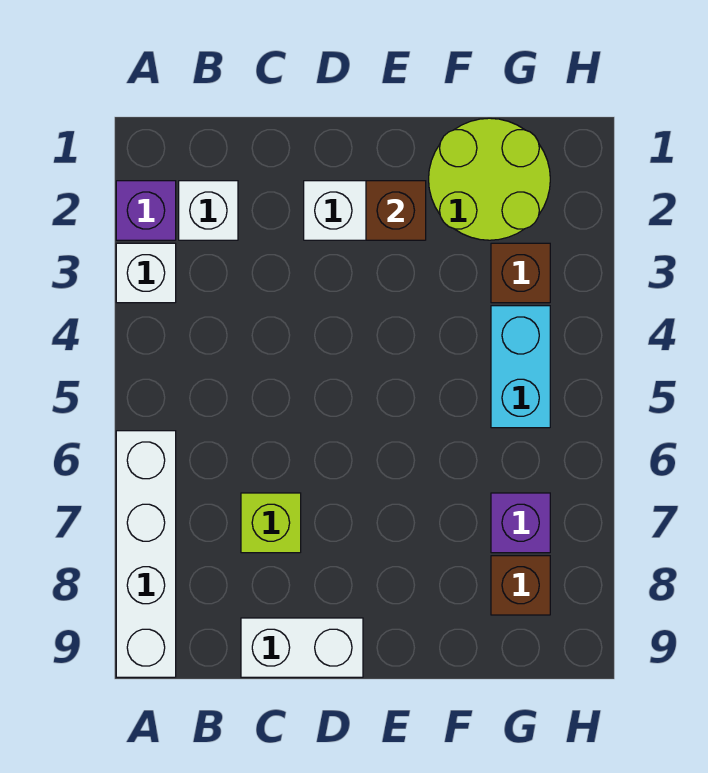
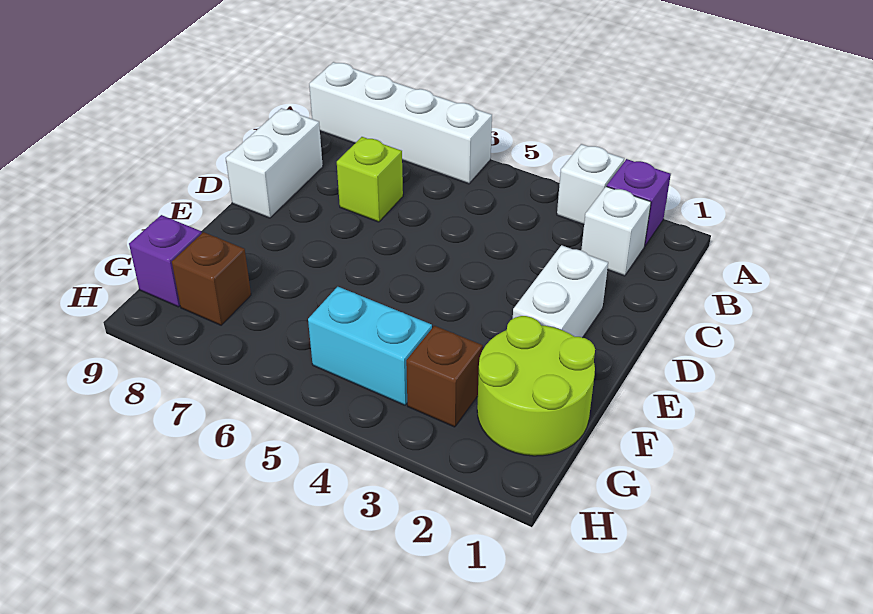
brown brick E2 level 2 -> none
purple brick G7 level 1 -> purple brick G9 level 1

